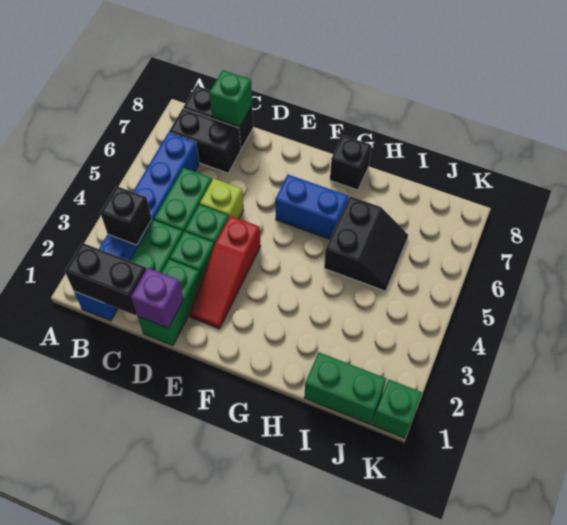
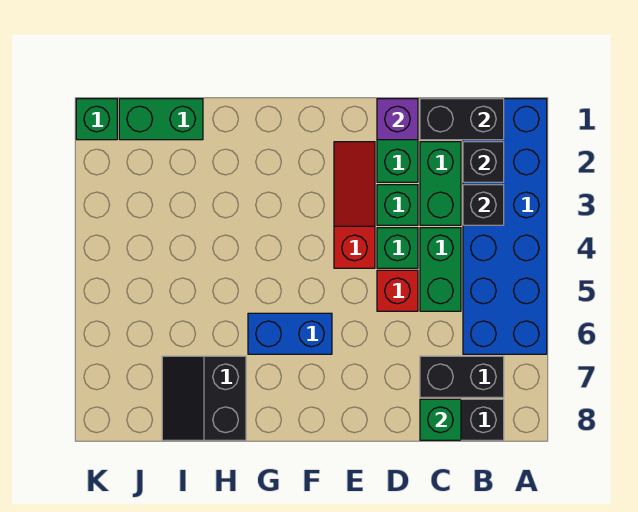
blue brick B1:B6 level 1 -> blue brick A1:B6 level 1
lime brick D5 level 1 -> red brick D5 level 1
black brick G8 level 1 -> black brick B2 level 2
black slope H5:I6 level 1 top H -> black slope H7:I8 level 1 top H

